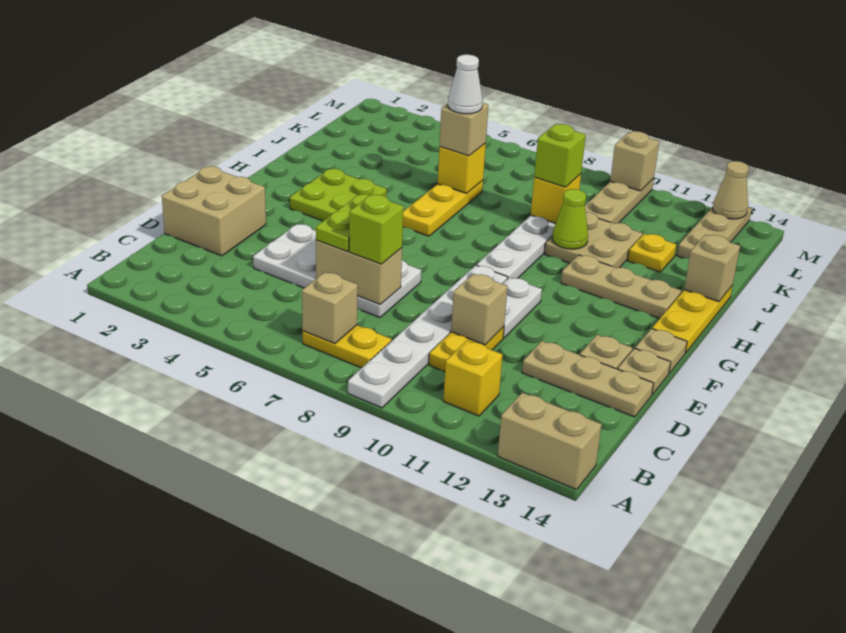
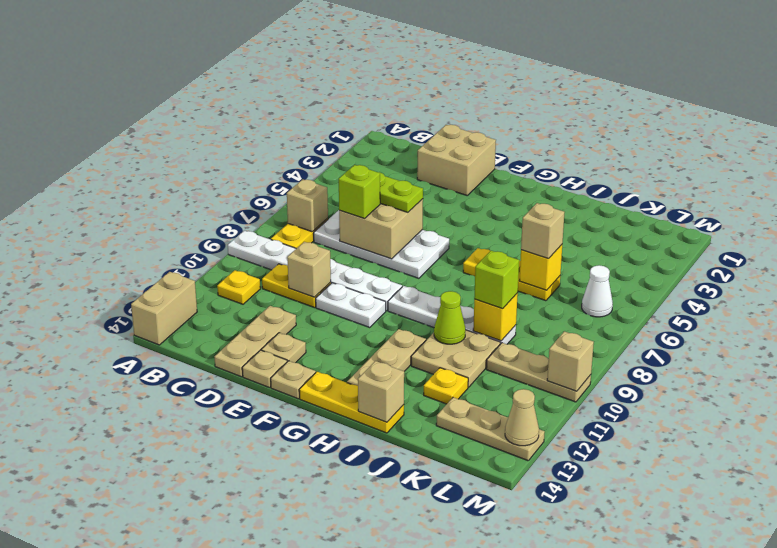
yellow brick B11 level 1 -> yellow plate B11 level 1
white plate D4:E7 level 1 -> white plate C6:F7 level 1
tan brick D6:D7 level 2 -> tan brick D6:E7 level 2
lime plate G3:H4 level 1 -> none
white cone J6 level 4 -> white cone L6 level 1

